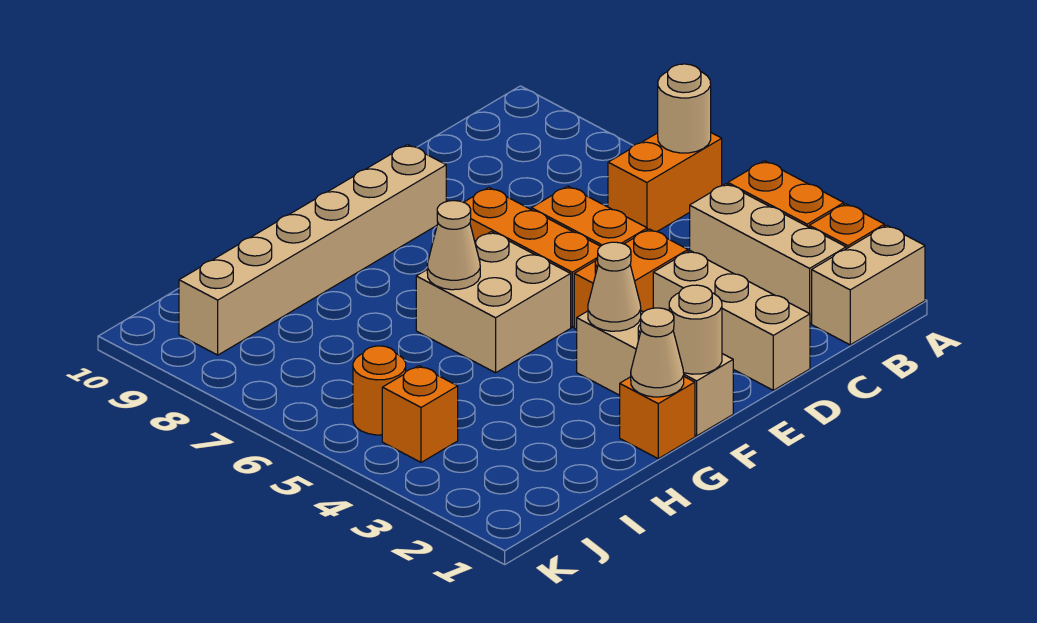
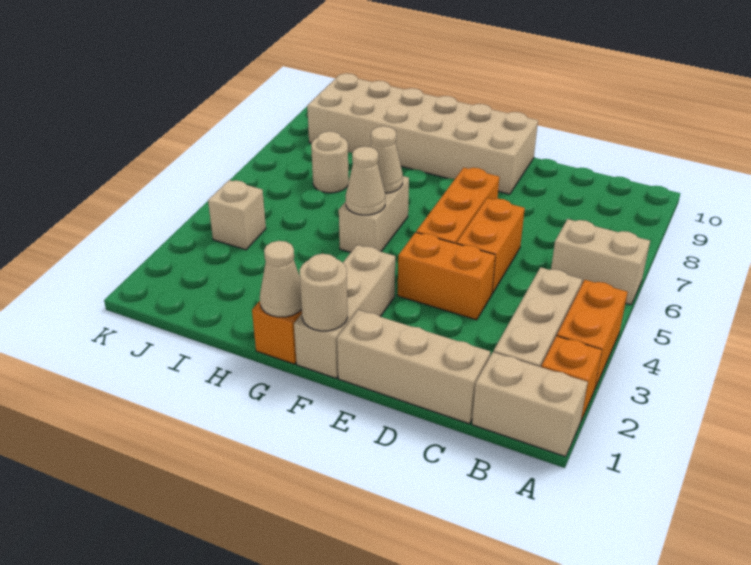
orange brick A6:B6 level 1 -> tan brick A6:B6 level 1
tan round brick A6 level 2 -> tan round brick I7 level 1
tan brick D1:D3 level 1 -> tan brick C1:E1 level 1
tan brick E9:J9 level 1 -> tan brick E9:J10 level 1
tan cone F3 level 2 -> tan cone G5 level 2
tan brick F5:G6 level 1 -> tan brick G5:G6 level 1
orange brick J4 level 1 -> tan brick J4 level 1
orange round brick J5 level 1 -> none

